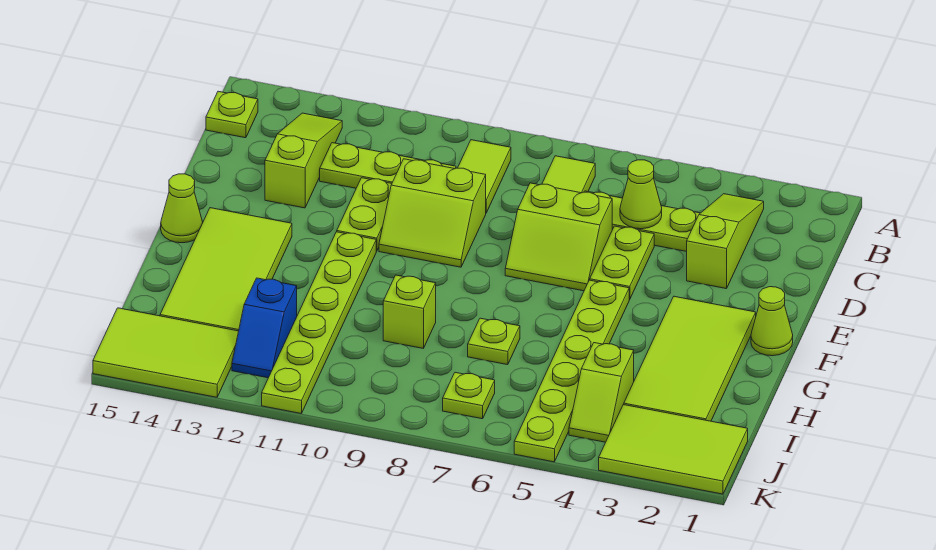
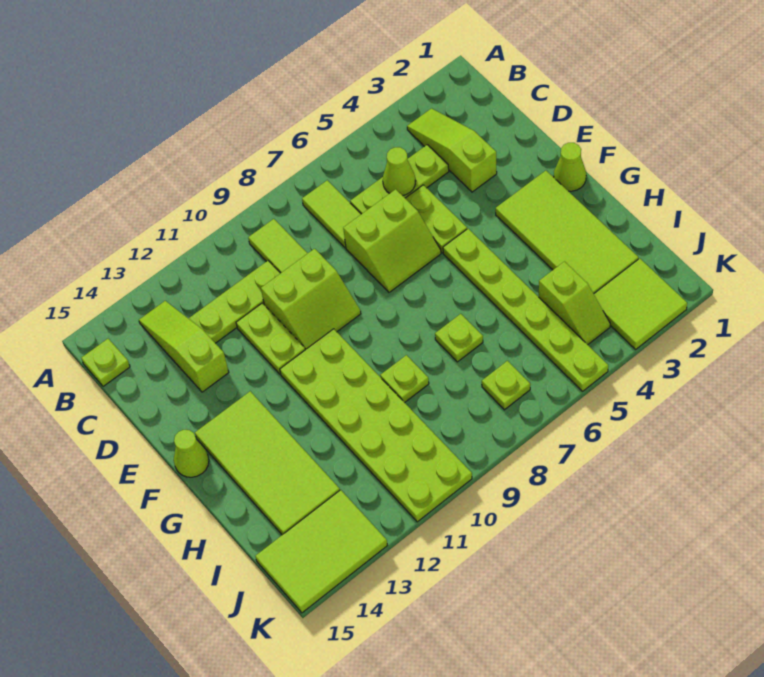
lime plate F11:K11 level 1 -> lime plate F10:K11 level 1
lime brick H9 level 1 -> lime plate H9 level 1
blue slope I12:J12 level 1 top I -> none
lime tile J1:K3 level 1 -> lime tile J2:K3 level 1

